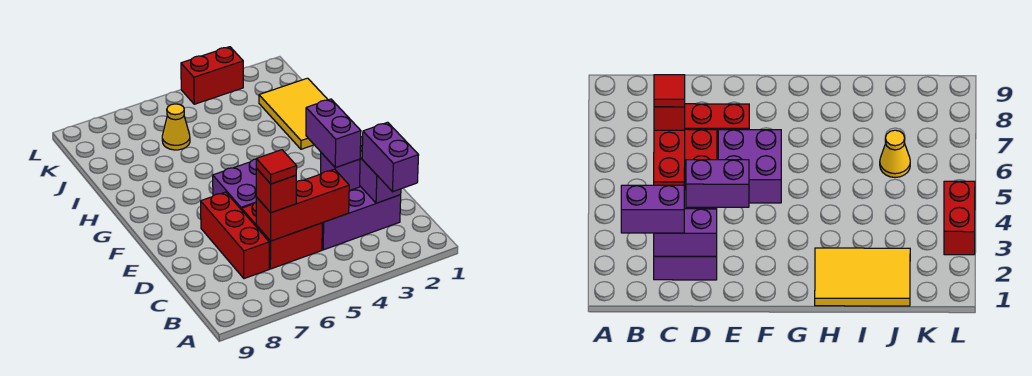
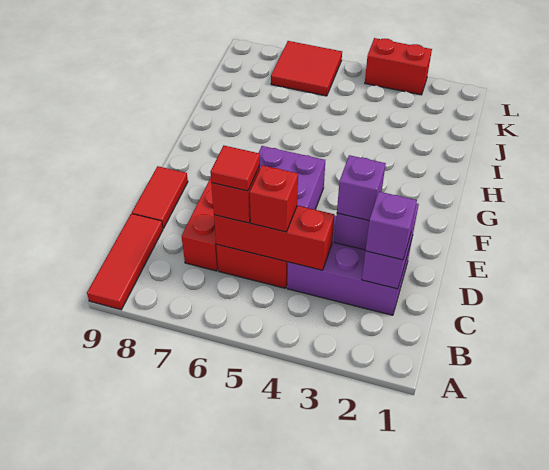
none -> red tile A9:C9 level 1
purple brick B2:C2 level 3 -> purple brick C2 level 3
none -> red brick C5 level 3
purple brick D3:E3 level 3 -> purple brick D3 level 3
none -> red tile D9:E9 level 1
yellow tile H1:J2 level 1 -> none
yellow cone J6 level 1 -> none
none -> red tile K6:L7 level 1

